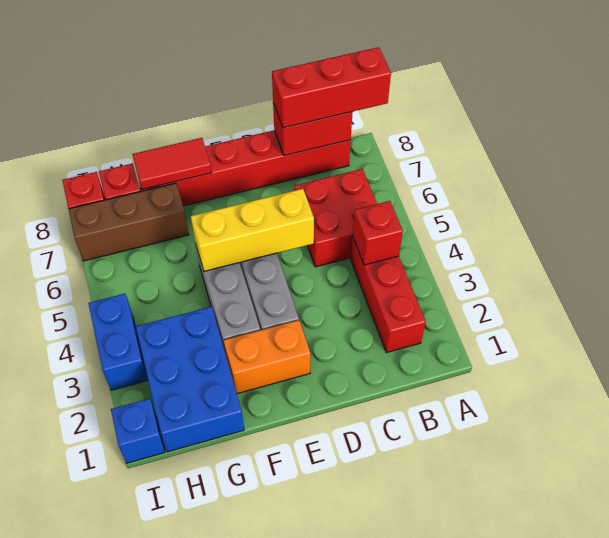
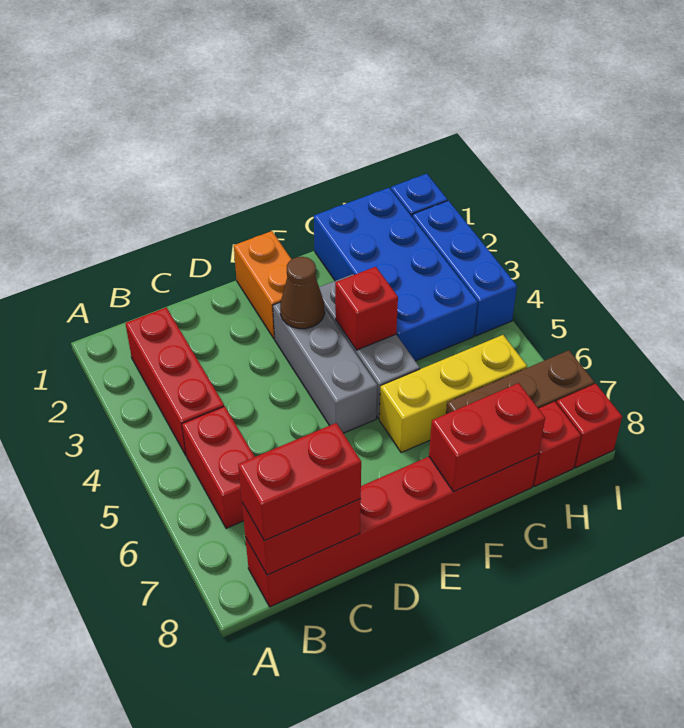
red brick A8:C8 level 3 -> red brick B8:C8 level 3
red brick B4 level 2 -> red brick F4 level 2
red brick B5:C6 level 1 -> red brick B5:B6 level 1
yellow brick D5:F5 level 2 -> yellow brick F6:H6 level 1
orange brick E2:F2 level 1 -> orange brick E1:E2 level 1
none -> brown cone E3 level 2
red tile F8:G8 level 2 -> red brick F8:G8 level 2
blue brick G1:H3 level 1 -> blue brick G1:H4 level 1
blue brick I3:I4 level 1 -> blue brick I2:I4 level 1

